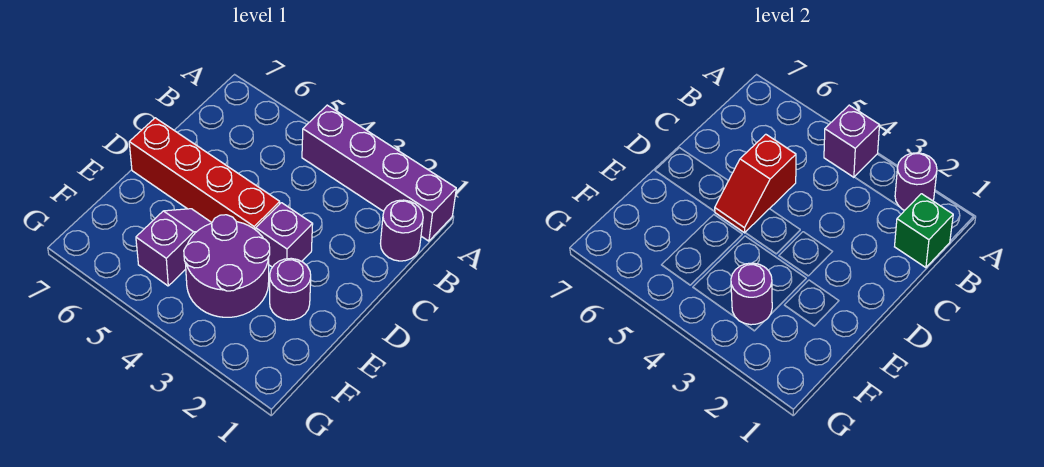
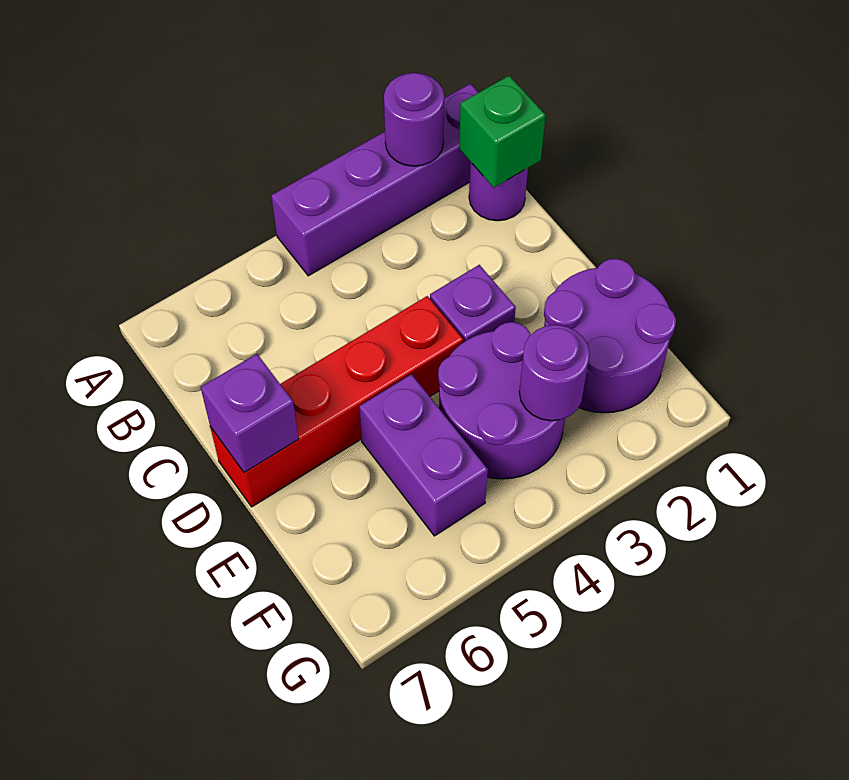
purple brick A4 level 2 -> purple brick D7 level 2
red slope C5:D5 level 2 top C -> none
purple round brick E2 level 1 -> purple round brick E1:F2 level 1
purple slope E5:F5 level 1 top F -> purple brick E5:F5 level 1

